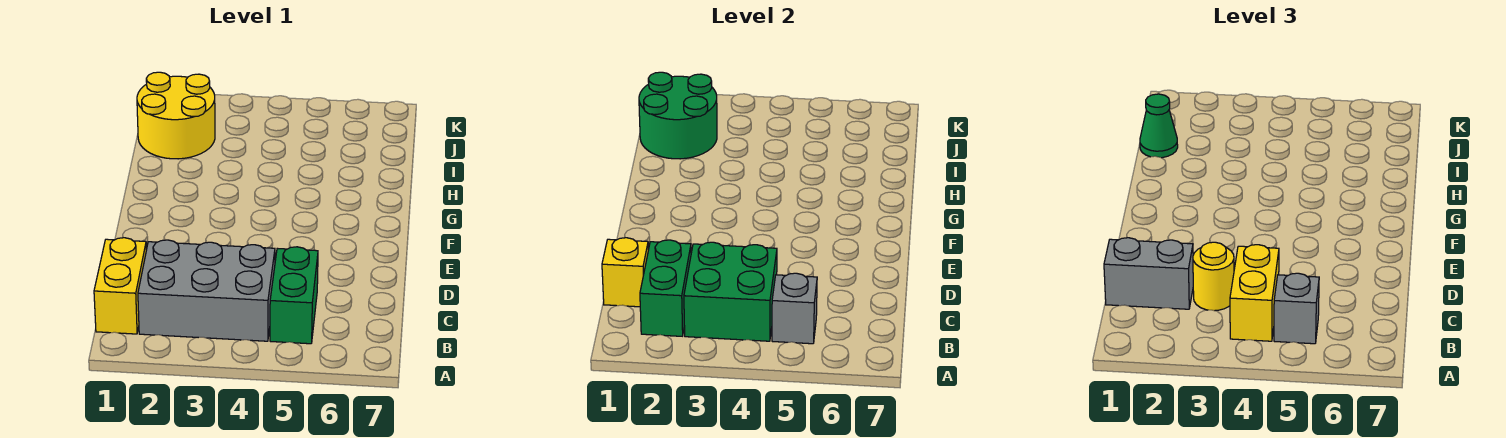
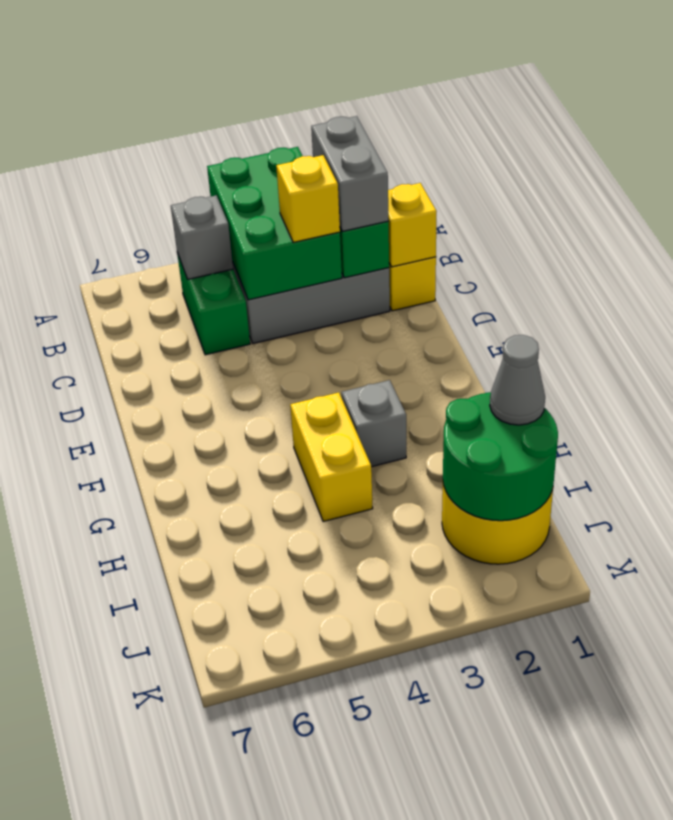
green brick B3:C4 level 2 -> green brick A3:C4 level 2
yellow brick B4:C4 level 3 -> yellow brick G4:H4 level 1
grey brick B5 level 3 -> grey brick G3 level 1
grey brick C1:C2 level 3 -> grey brick B2:C2 level 3
yellow round brick C3 level 3 -> yellow brick C3 level 3
green cone I1 level 3 -> grey cone I1 level 3

